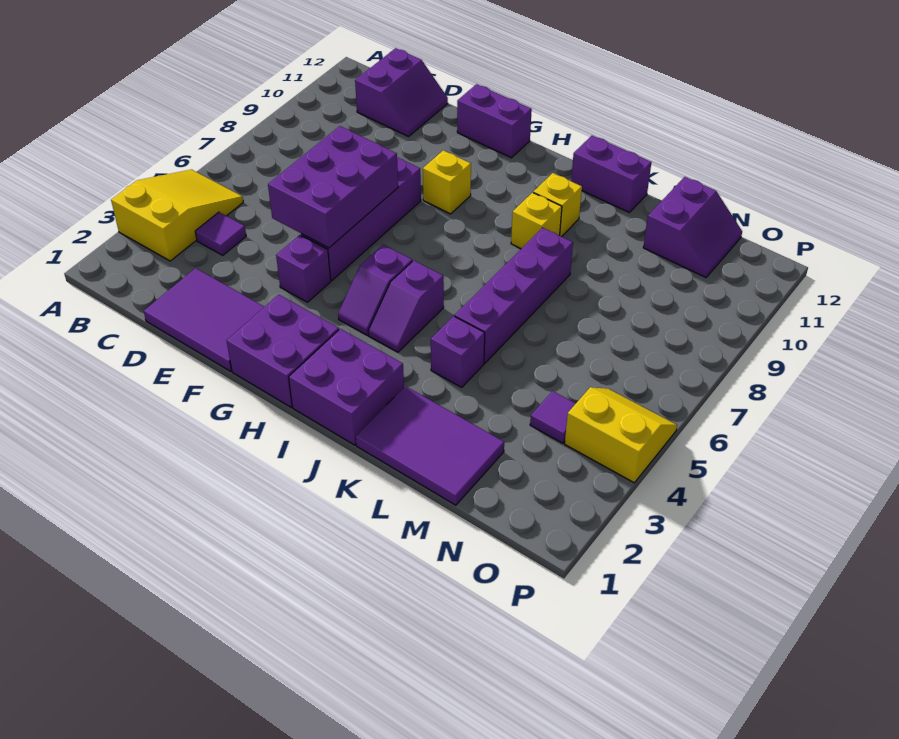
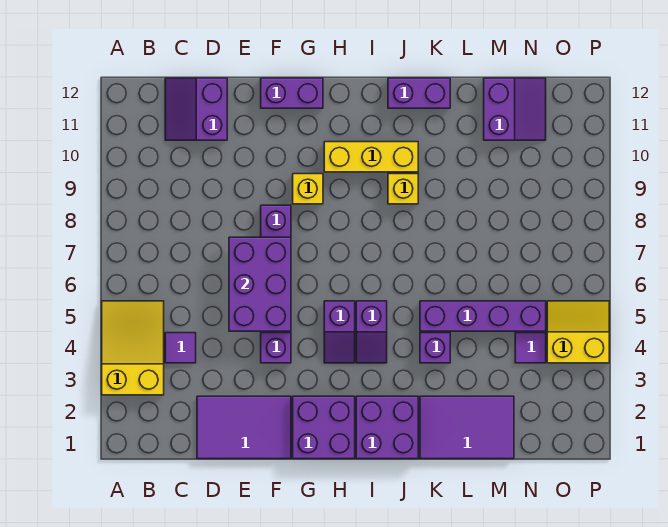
purple slope C11:D12 level 1 top C -> purple slope C11:D12 level 1 top D
yellow brick J10 level 1 -> yellow brick H10:J10 level 1
purple brick K5:K8 level 1 -> purple brick K5:N5 level 1

